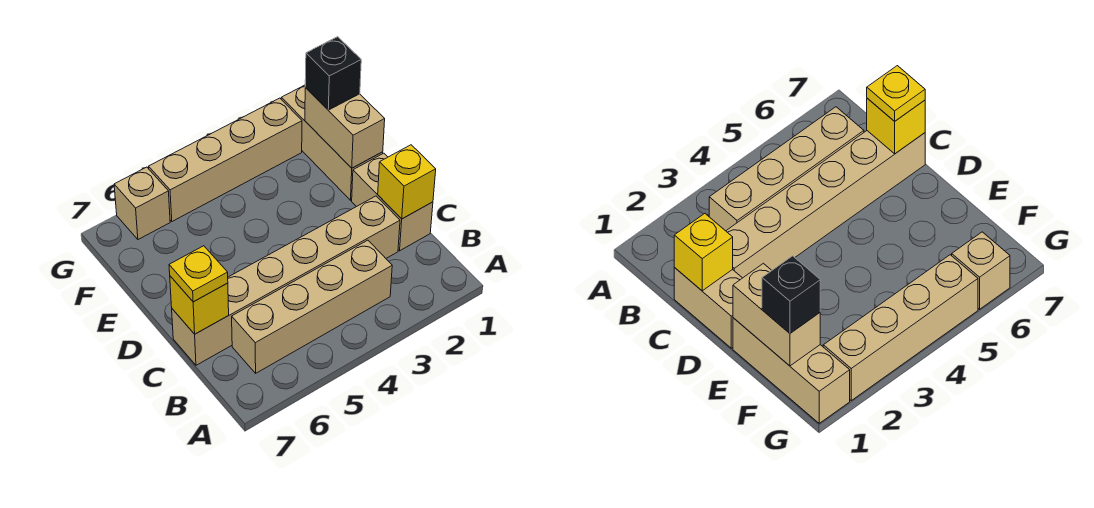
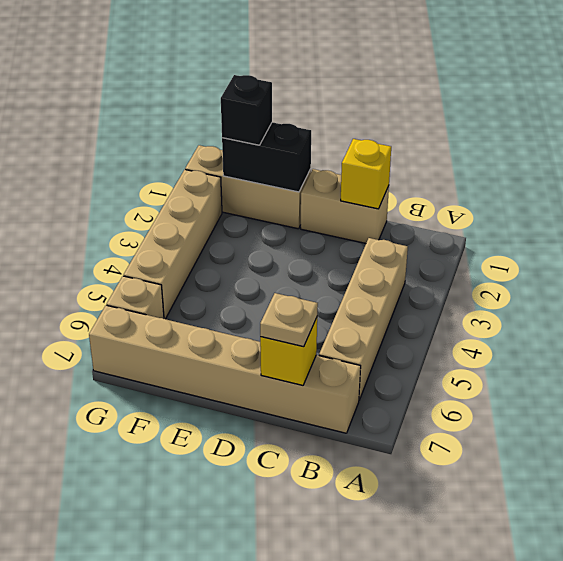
tan brick C2:C7 level 1 -> tan brick B7:G7 level 1
yellow plate C7 level 3 -> tan plate C7 level 3
tan brick E1:F1 level 2 -> black brick E1:F1 level 2

